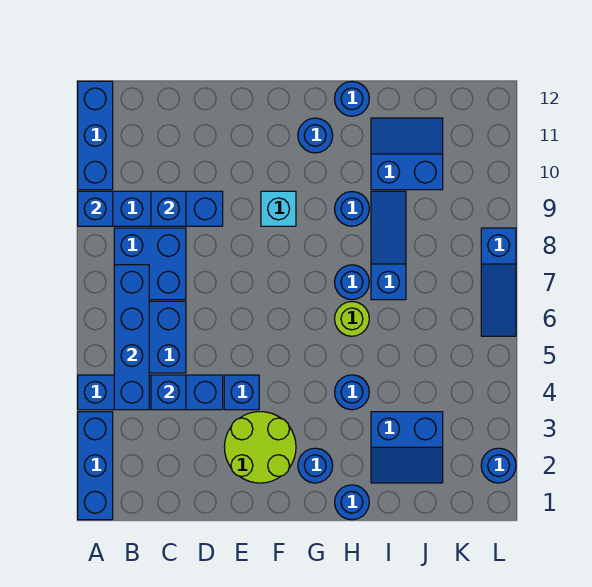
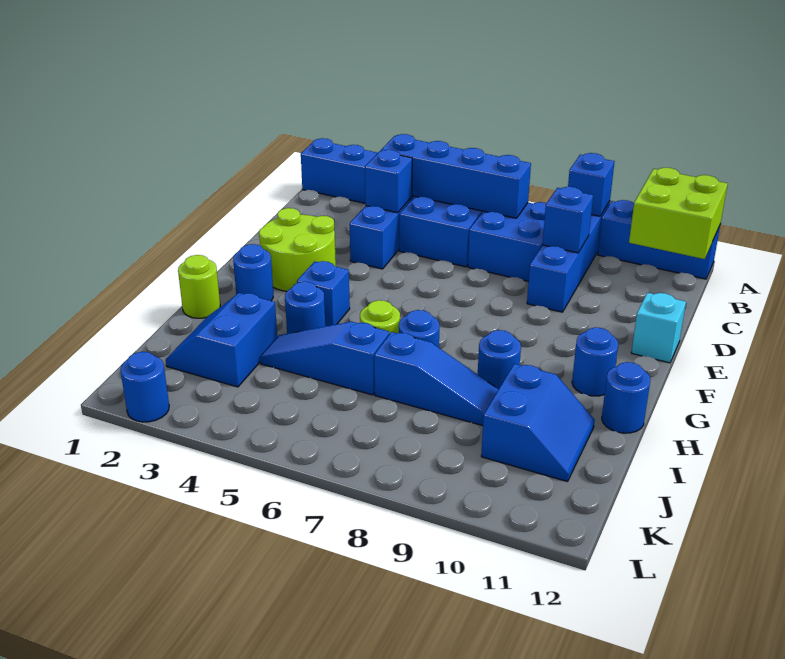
none -> lime brick A11:B12 level 2
blue brick E4 level 1 -> blue brick G4 level 1
cyan brick F9 level 1 -> cyan brick E12 level 1
blue round brick H1 level 1 -> lime round brick H1 level 1
blue slope L6:L8 level 1 top 8 -> blue slope I4:I6 level 1 top 6

